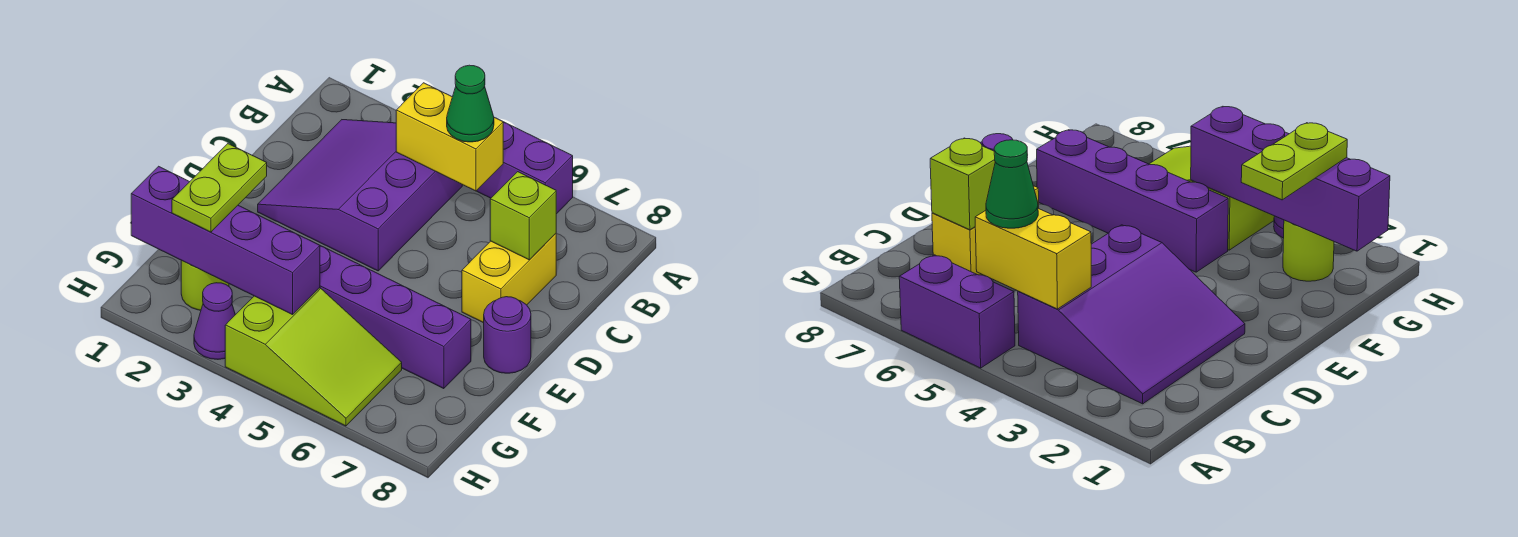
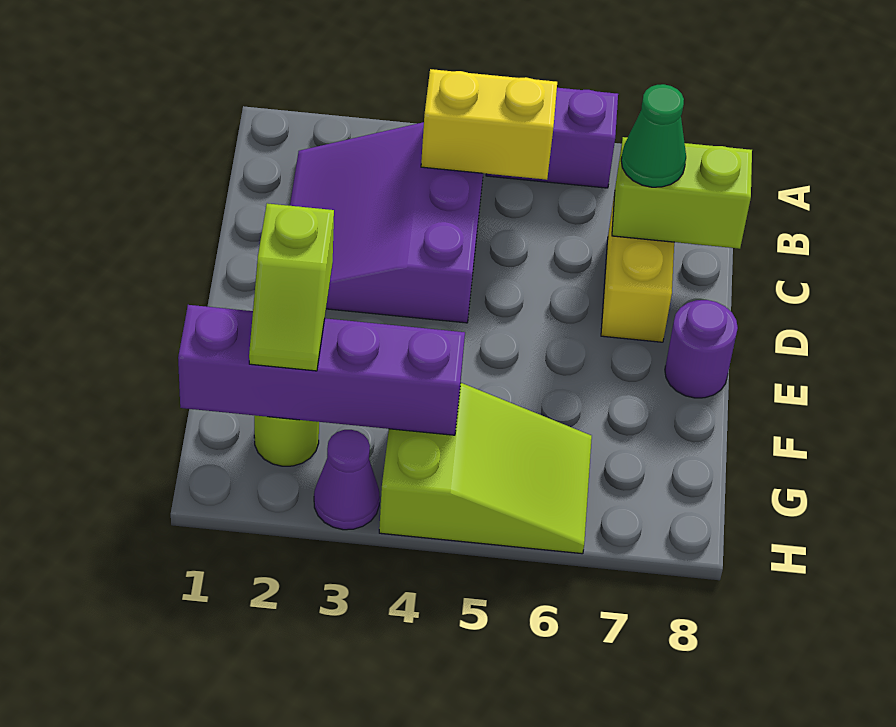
green cone B5 level 3 -> green cone C7 level 3
lime brick C7 level 2 -> lime brick C7:C8 level 2
lime plate F2:G2 level 3 -> lime slope F2:G2 level 3 top F
purple brick F4:F7 level 1 -> none

